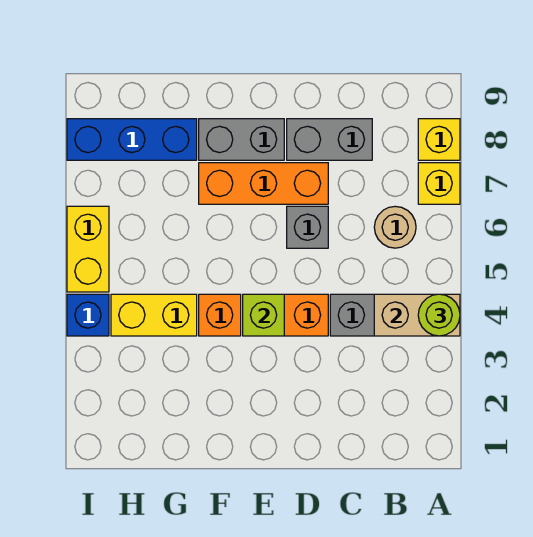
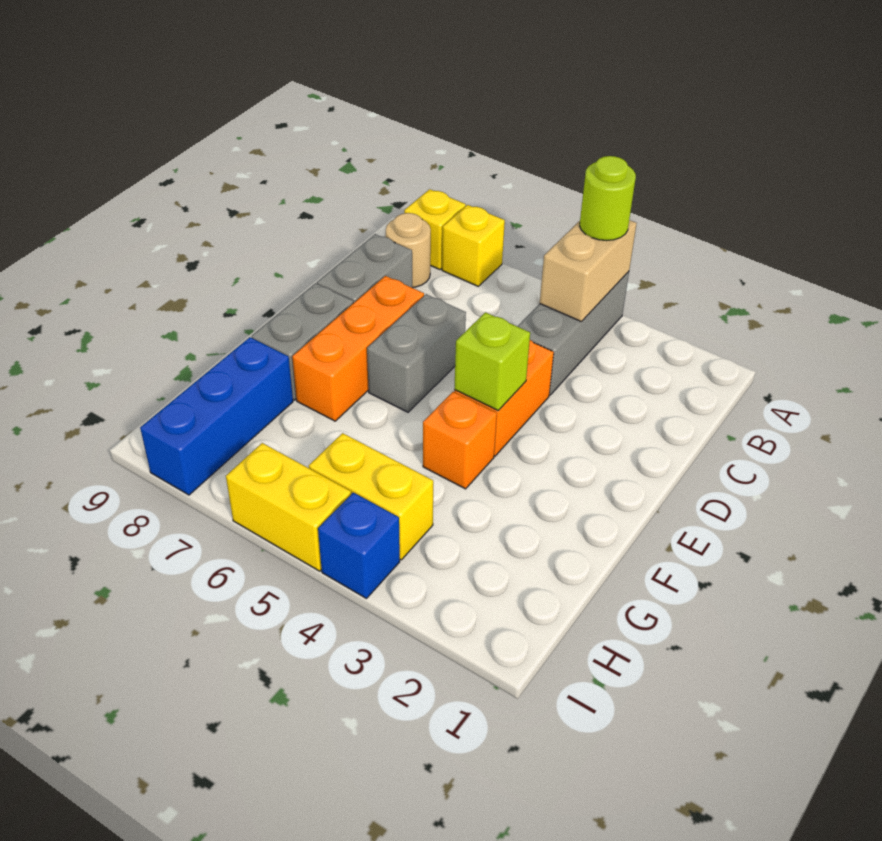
tan round brick B6 level 1 -> tan round brick B8 level 1
grey brick D6 level 1 -> grey brick D6:E6 level 1
yellow brick G4:H4 level 1 -> yellow brick H4:H5 level 1

